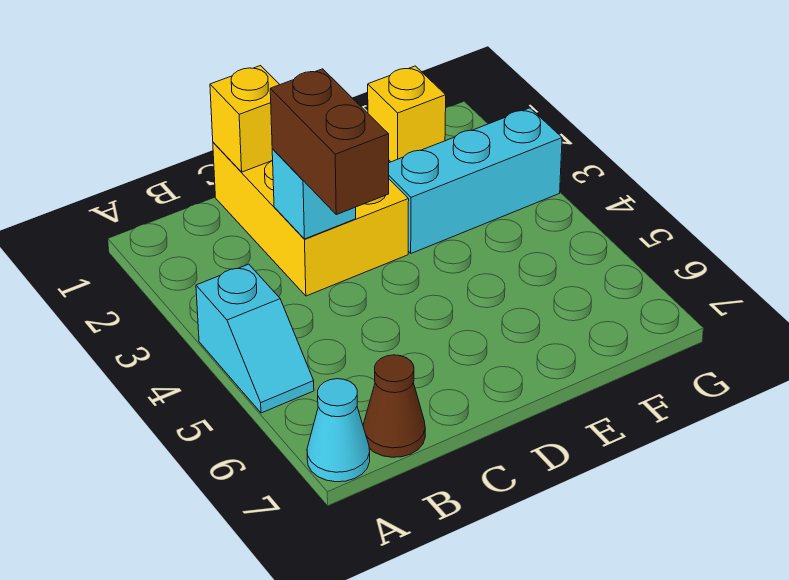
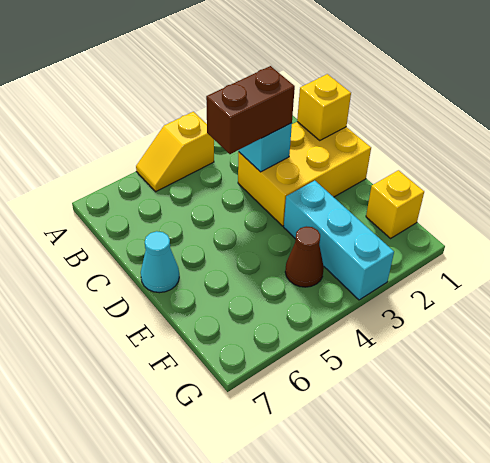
cyan slope A4:A5 level 1 top 4 -> yellow slope A4:A5 level 1 top 4
cyan cone A7 level 1 -> cyan cone D7 level 1
brown cone B7 level 1 -> brown cone F4 level 1

